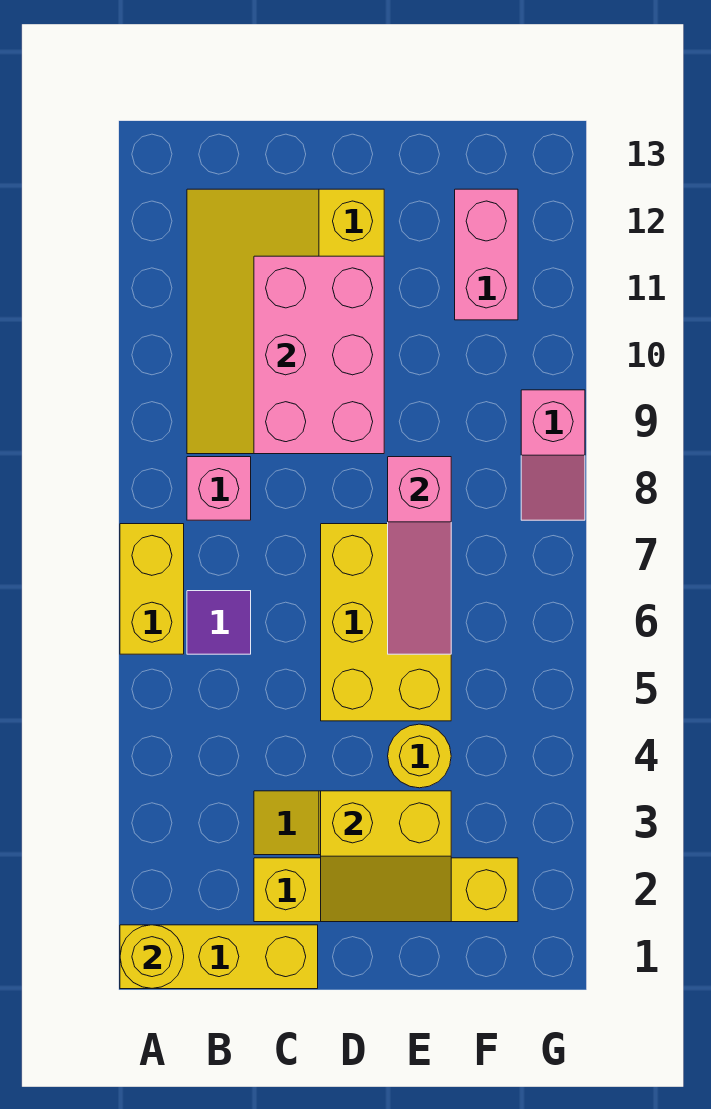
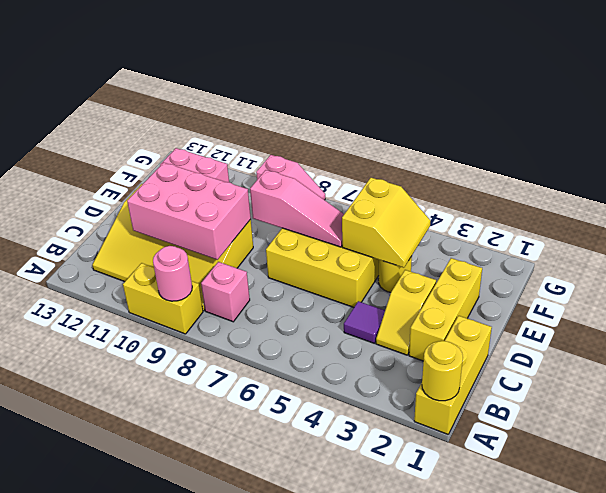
yellow brick A6:A7 level 1 -> yellow brick A9:A10 level 1
none -> pink round brick A9 level 2
purple tile B6 level 1 -> purple tile C4 level 1
yellow brick C2:F2 level 1 -> yellow brick C2:E2 level 1
yellow slope D2:E3 level 2 top 3 -> yellow slope E4:F5 level 2 top 5

